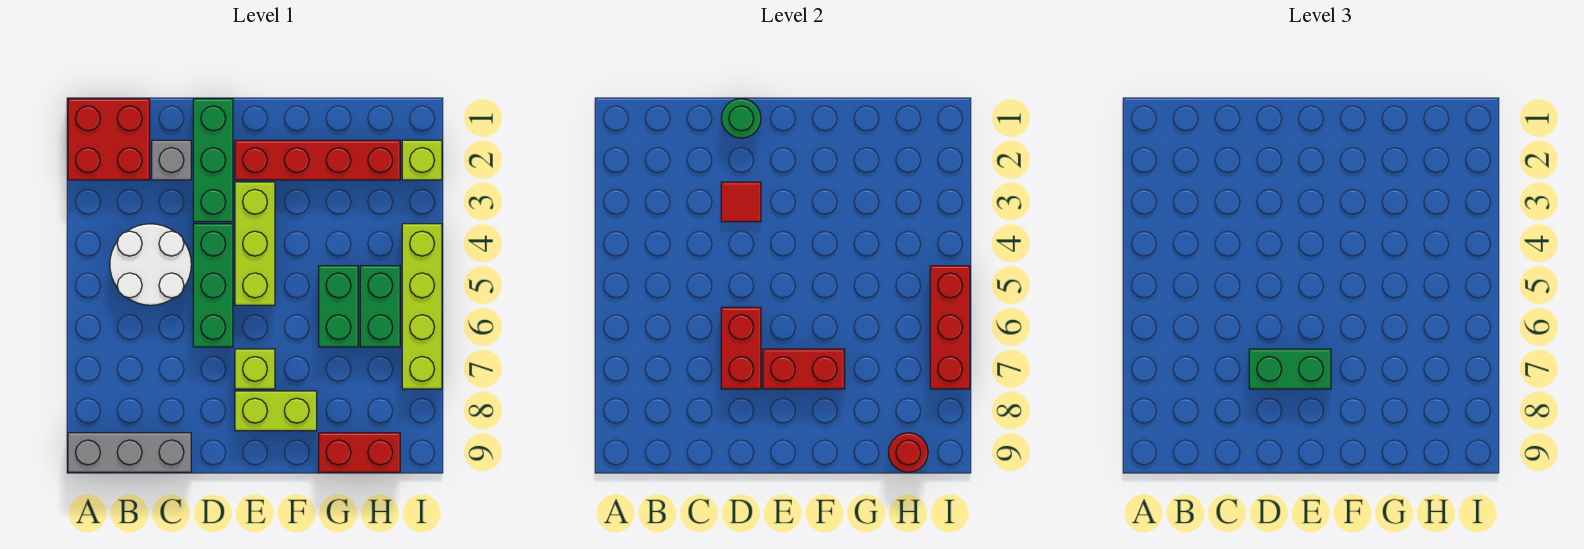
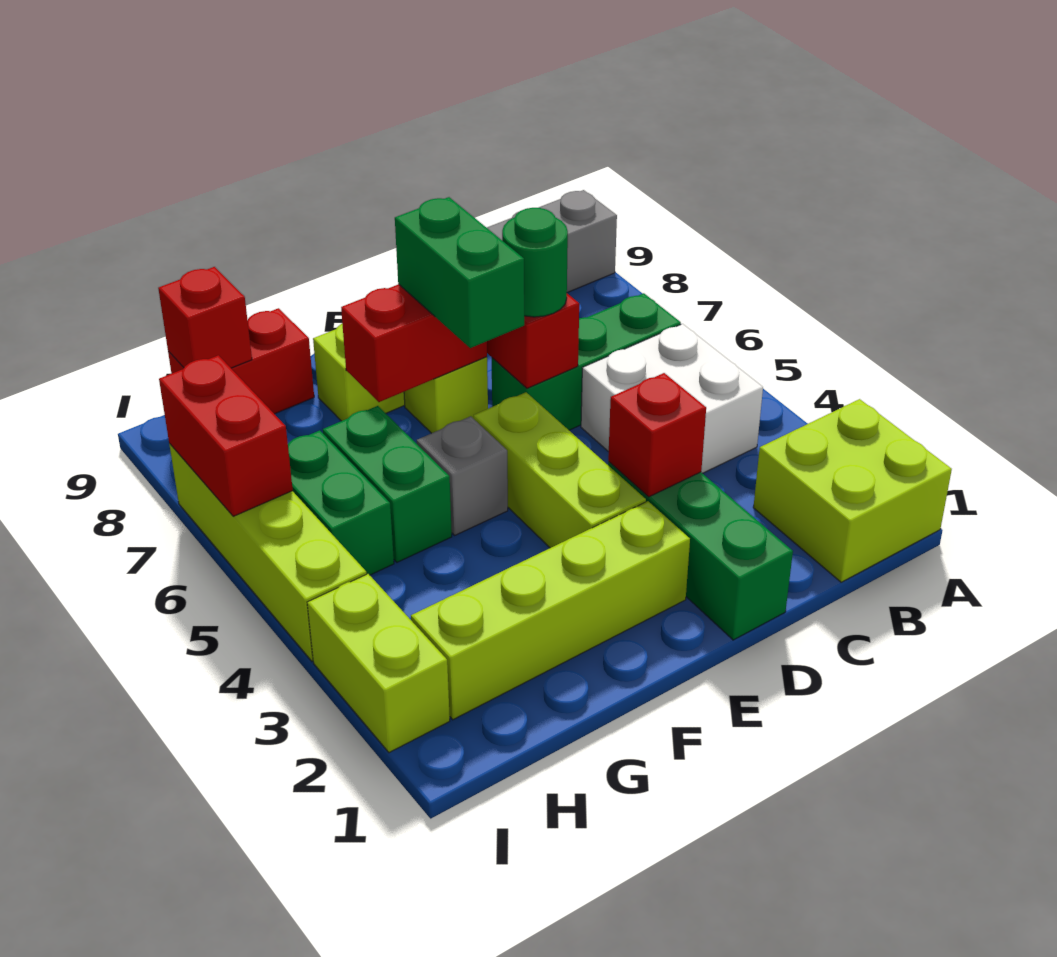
red brick A1:B2 level 1 -> lime brick A1:B2 level 1
white round brick B4:C5 level 1 -> white brick B4:C5 level 1
grey brick C2 level 1 -> grey brick F5 level 1
green round brick D1 level 2 -> green round brick D6 level 3
red tile D3 level 2 -> red brick D3 level 2
green brick D4:D6 level 1 -> green brick B6:D6 level 1
green brick D7:E7 level 3 -> green brick E6:E7 level 3
red brick E2:H2 level 1 -> lime brick E2:H2 level 1
red round brick H9 level 2 -> red brick H9 level 2
lime brick I2 level 1 -> lime brick I2:I3 level 1
red brick I5:I7 level 2 -> red brick I6:I7 level 2

